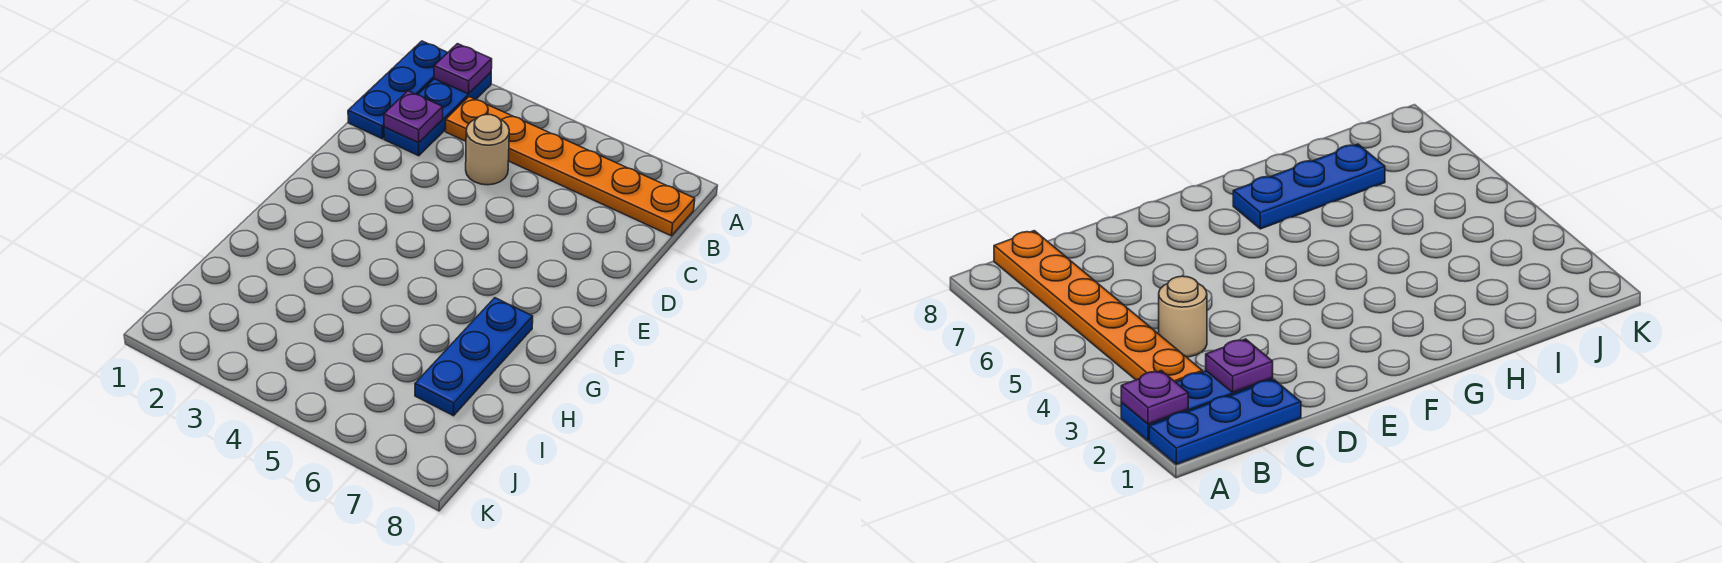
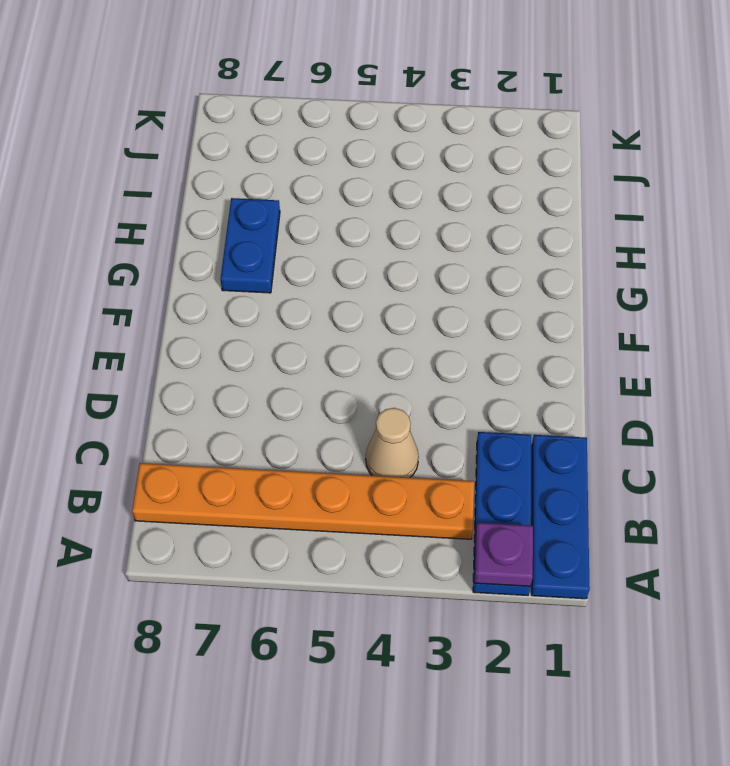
purple plate C2 level 2 -> none
tan round brick C4 level 1 -> tan cone C4 level 1
blue plate G7:I7 level 1 -> blue plate G7:H7 level 1

